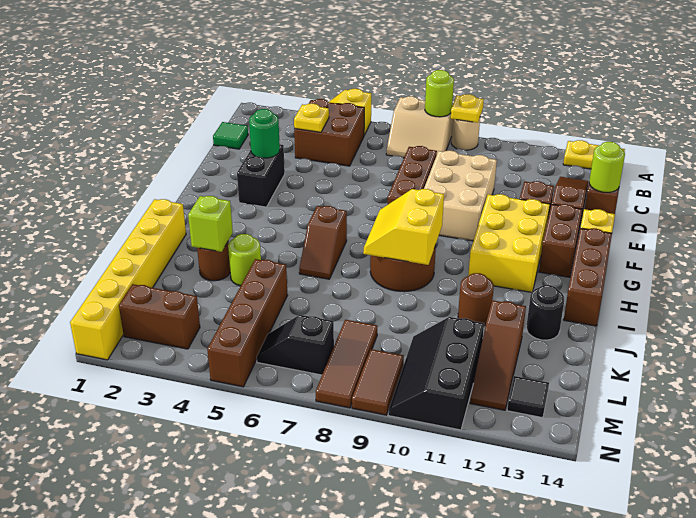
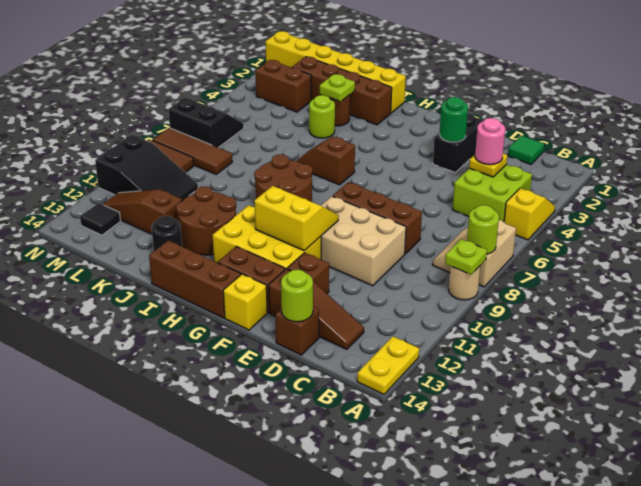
yellow plate A9 level 2 -> lime plate A9 level 2
brown brick B4:C5 level 1 -> lime brick B4:C5 level 1
none -> pink round brick C4 level 3
black brick E3:F3 level 1 -> black brick E2:E3 level 1
yellow slope H8:I9 level 2 top 9 -> yellow slope F10:G11 level 2 top 11
lime brick J3 level 2 -> lime plate J3 level 2
brown round brick J11 level 1 -> brown round brick I11:J12 level 1
brown brick K5:N5 level 1 -> brown brick I2:L2 level 1
black slope L10:N11 level 1 top 11 -> black slope L10:N11 level 1 top N
brown brick M2:M3 level 1 -> brown brick L3:M3 level 1
black slope M6:M7 level 1 top 7 -> black slope M6:N7 level 1 top 7

